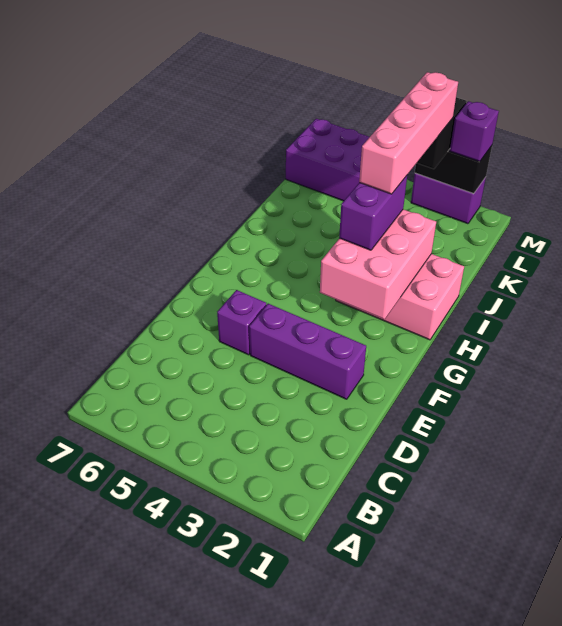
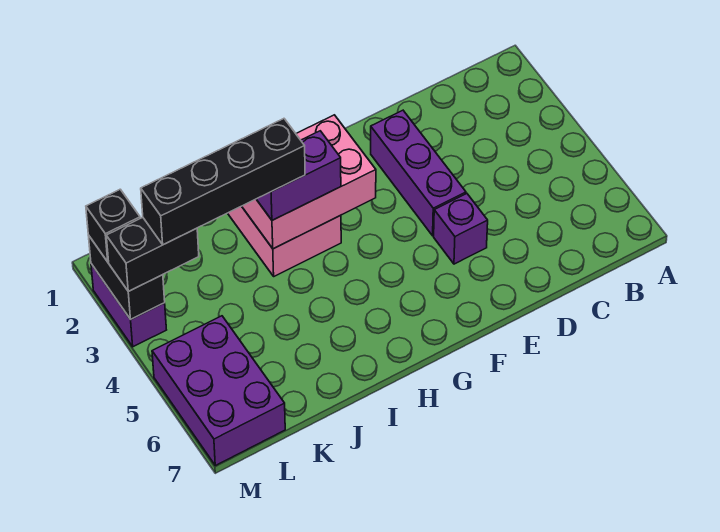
pink brick I3:L3 level 4 -> black brick I3:L3 level 4
purple brick M2 level 3 -> black brick M2 level 3

